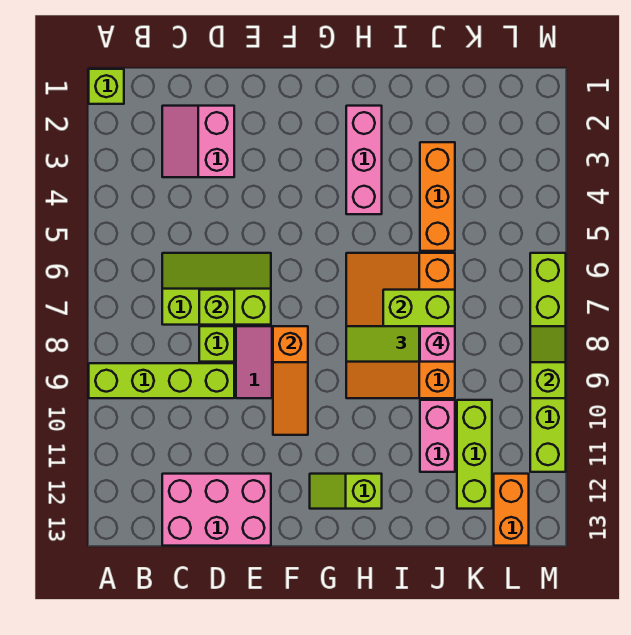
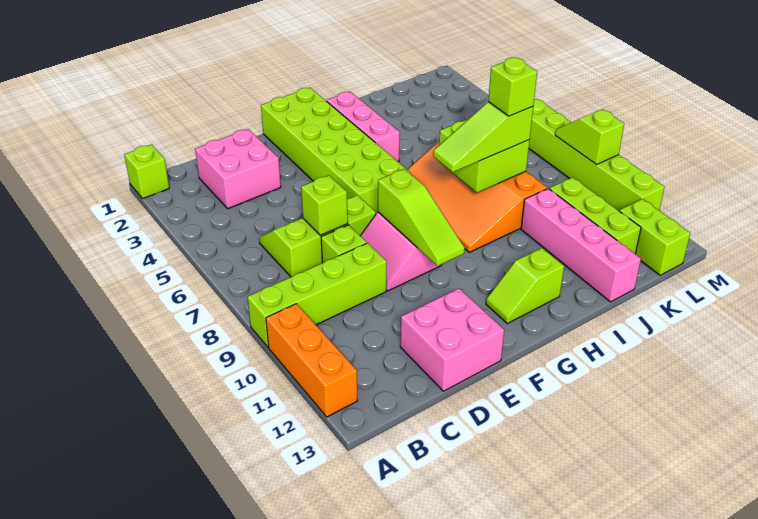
pink slope C2:D3 level 1 top D -> pink brick C2:D3 level 1
pink brick C12:E13 level 1 -> pink brick D12:E13 level 1
none -> lime brick F1:G6 level 1
orange slope F8:F10 level 2 top 8 -> lime slope F8:F10 level 2 top 8
orange brick J3:J5 level 1 -> orange brick A10:A12 level 1
pink brick J8 level 4 -> lime brick J8 level 4
pink brick J10:J11 level 1 -> pink brick J10:J13 level 1
orange brick L12:L13 level 1 -> lime brick L12:L13 level 1

